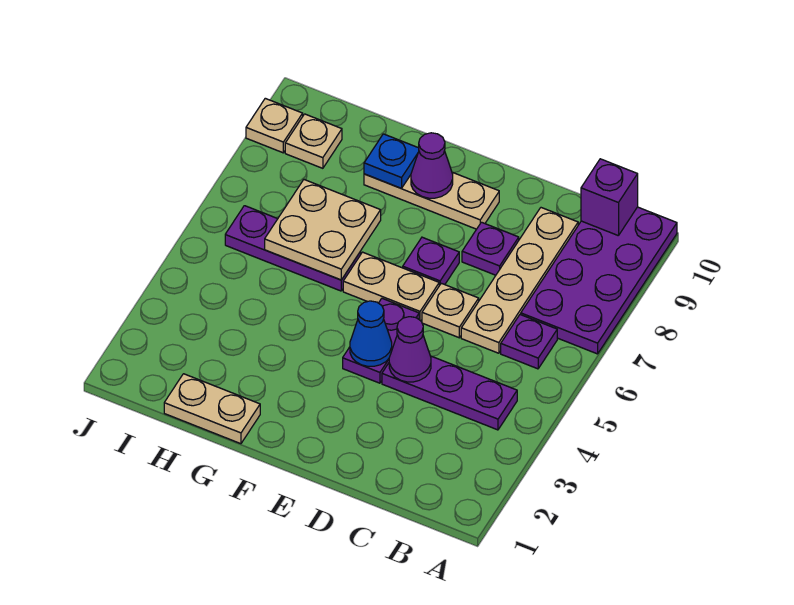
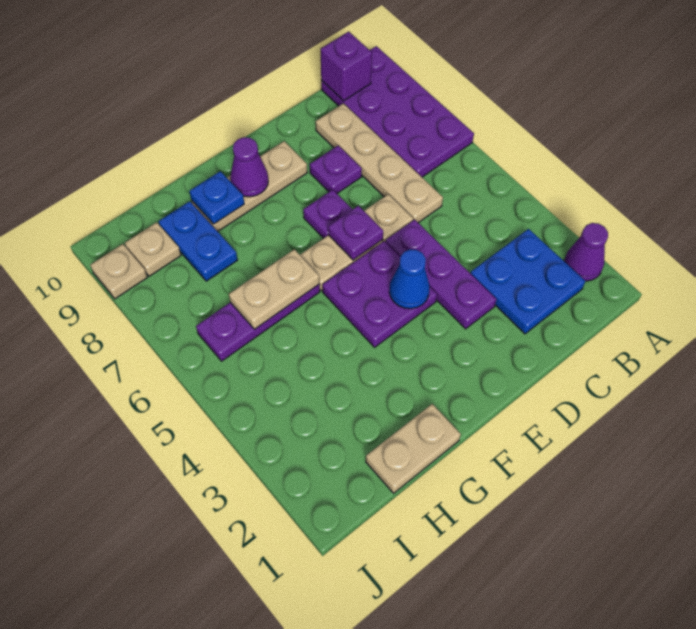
none -> blue plate B2:C3 level 1
purple plate B4:D4 level 1 -> purple plate D3:D5 level 1
purple plate B6 level 1 -> purple plate E6 level 2
purple cone D4 level 2 -> purple cone A2 level 1
purple plate E4:E5 level 1 -> purple plate E4:F5 level 1
tan plate G6:H7 level 2 -> tan plate G6:H6 level 2
none -> blue plate H8:H9 level 1

